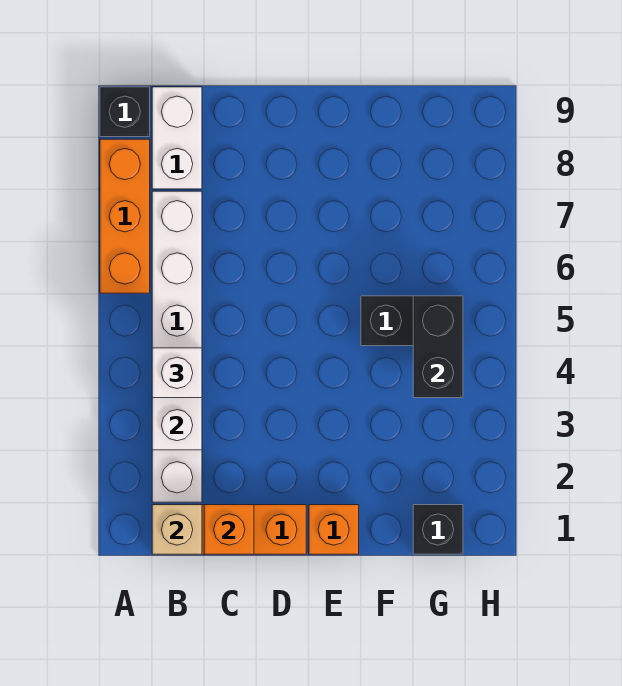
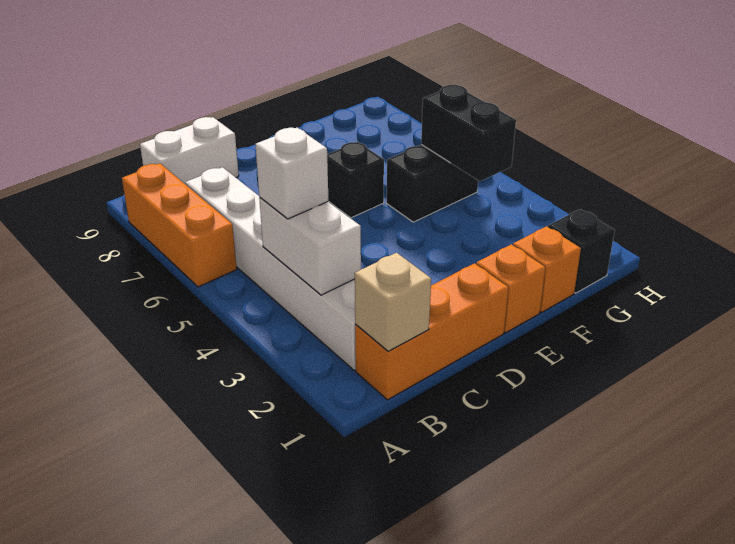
black brick A9 level 1 -> black brick E6 level 1
white brick B8:B9 level 1 -> white brick B9:C9 level 1
orange brick C1 level 2 -> orange brick F1 level 1

